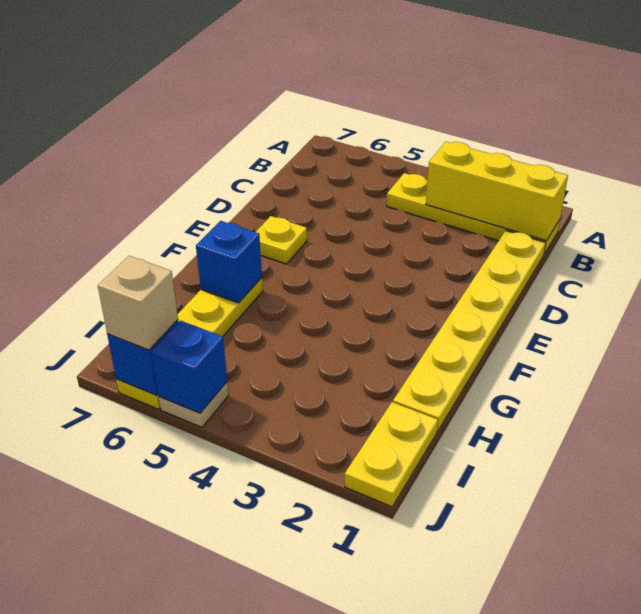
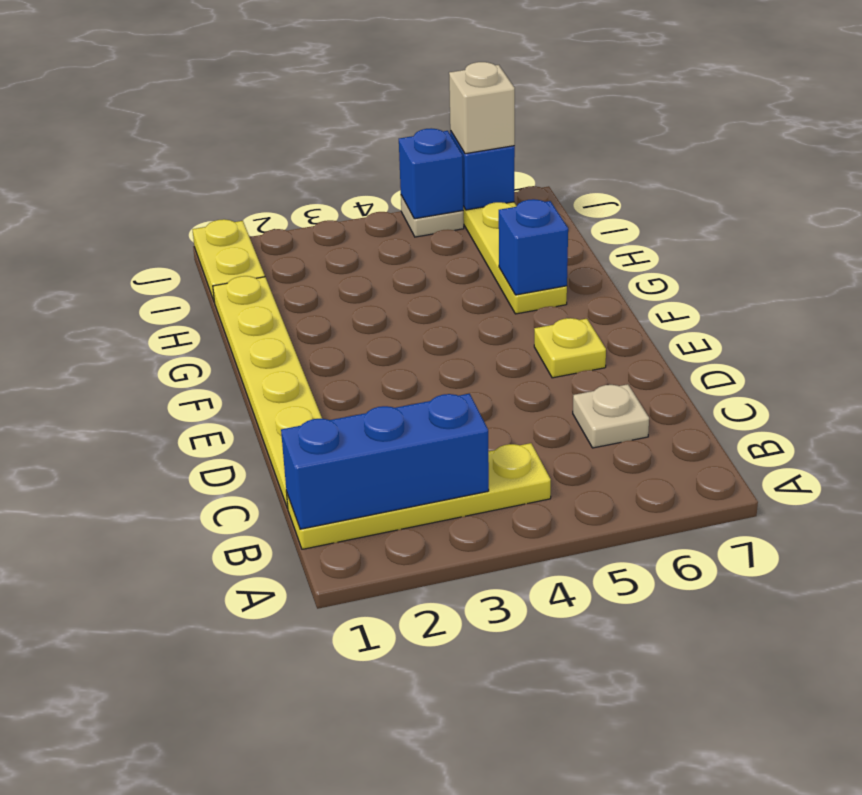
yellow brick B1:B3 level 2 -> blue brick B1:B3 level 2
none -> tan plate C6 level 1

